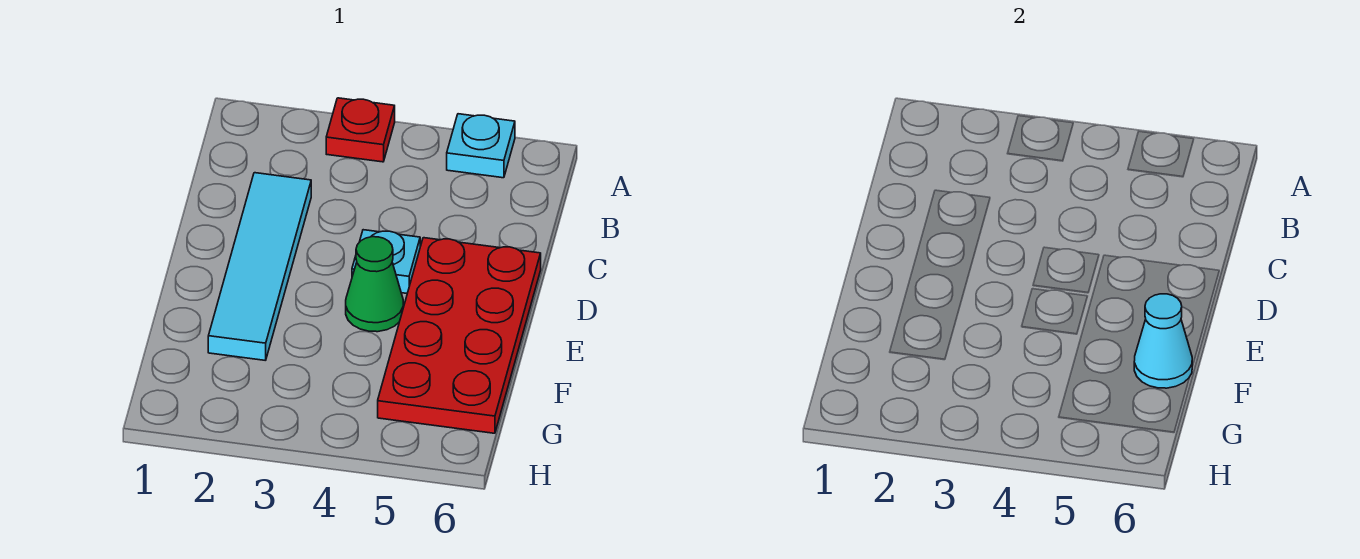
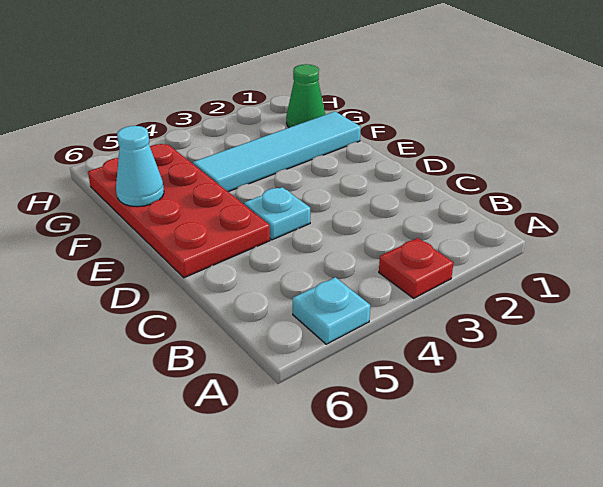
cyan tile C2:F2 level 1 -> cyan tile F1:F4 level 1
green cone E4 level 1 -> green cone G1 level 1

